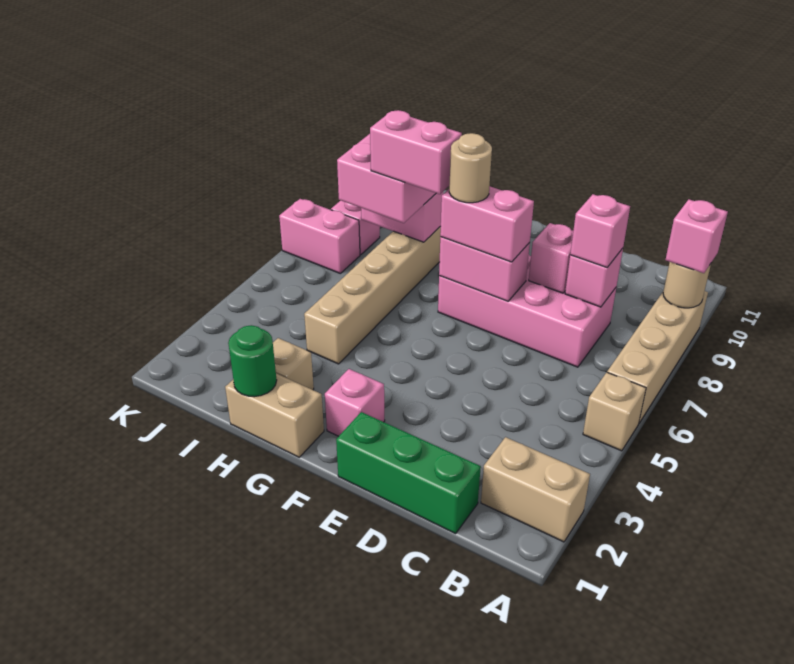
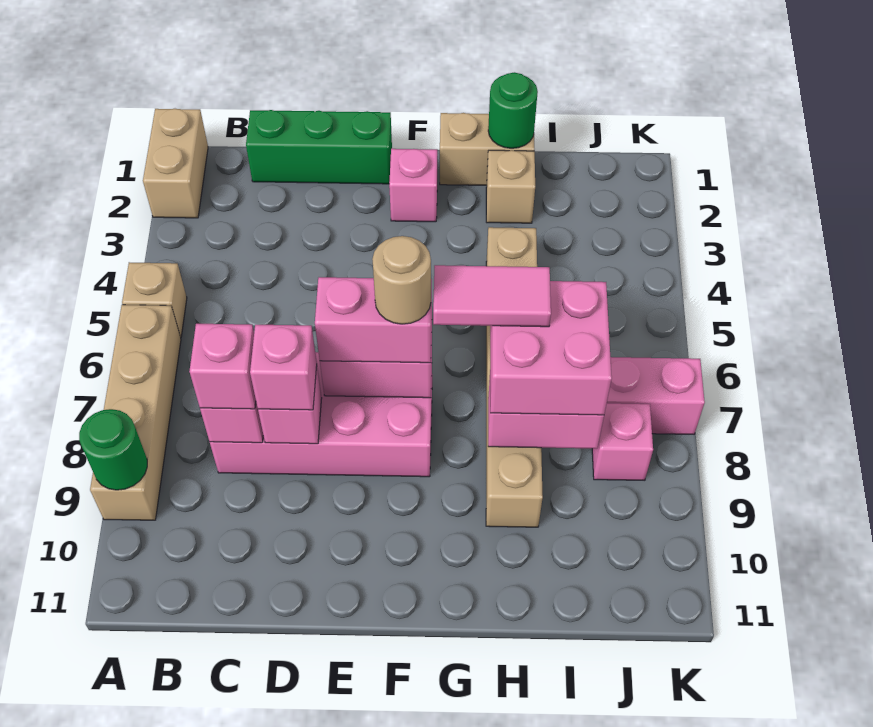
tan brick A2:B2 level 1 -> tan brick A1:A2 level 1
tan round brick A9 level 2 -> green round brick A9 level 2
pink brick A9 level 3 -> pink brick D8 level 3
pink brick G7:H7 level 4 -> pink tile G7:H7 level 4

